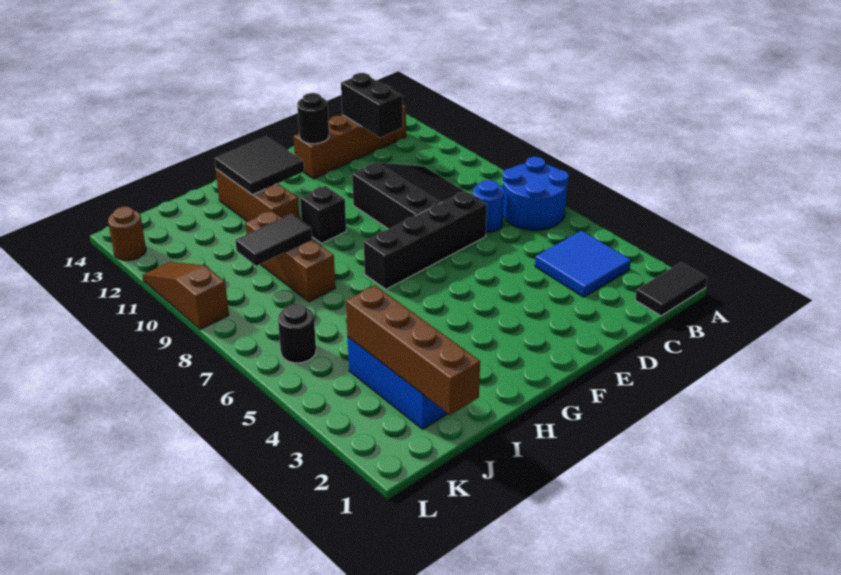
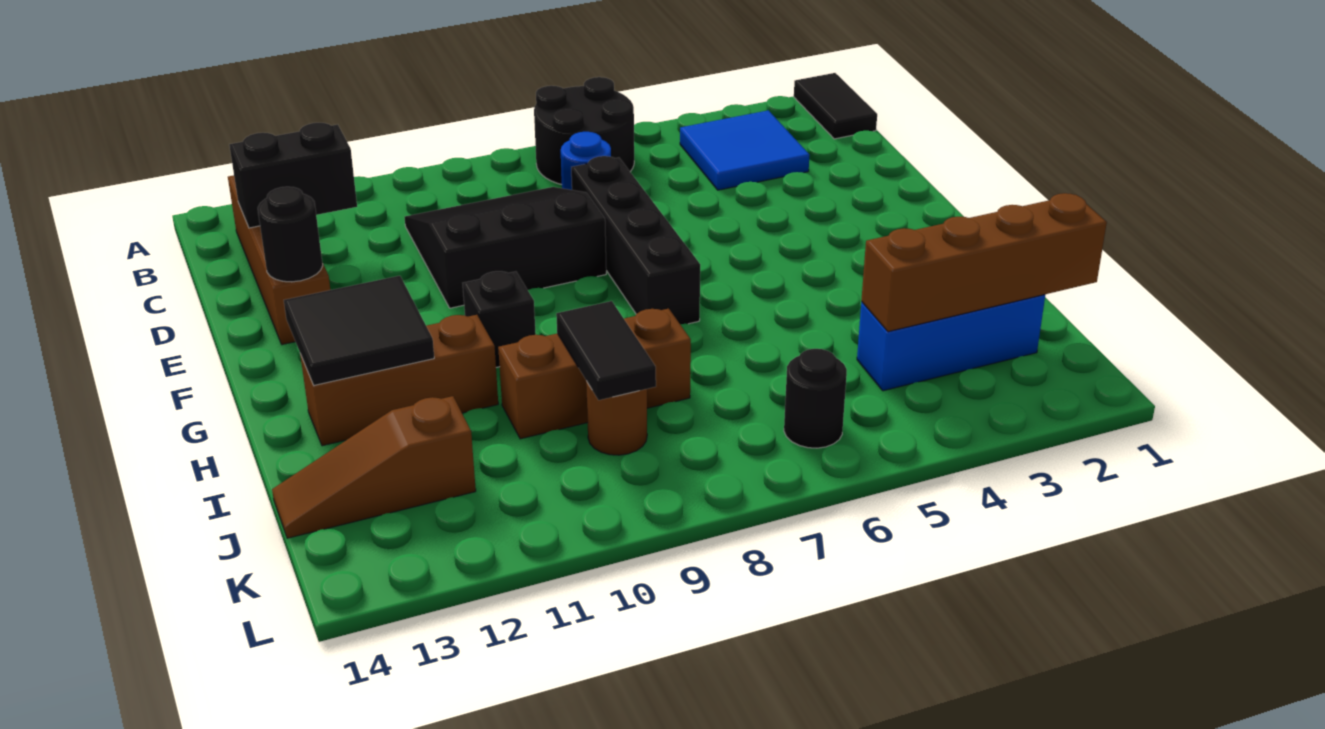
blue round brick A6:B7 level 1 -> black round brick A6:B7 level 1
brown slope L9:L11 level 1 top 9 -> brown slope J12:J14 level 1 top 12
brown round brick L13 level 1 -> brown round brick J9 level 1

